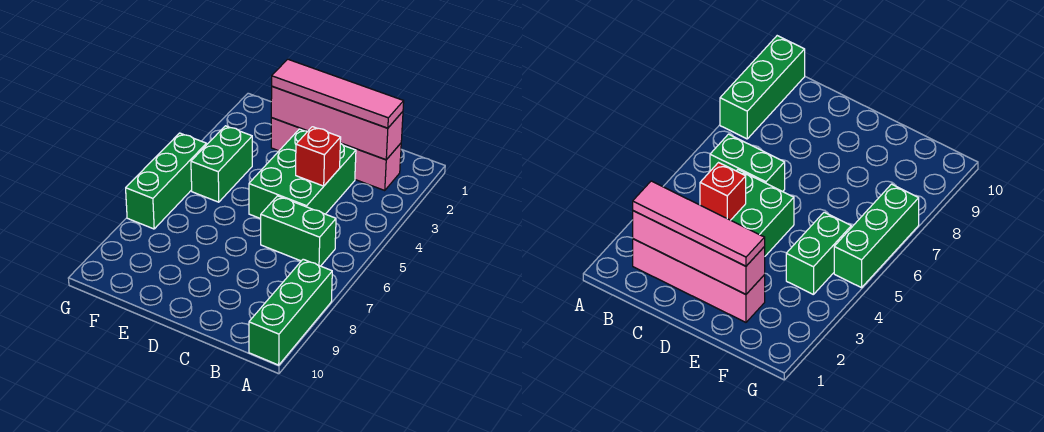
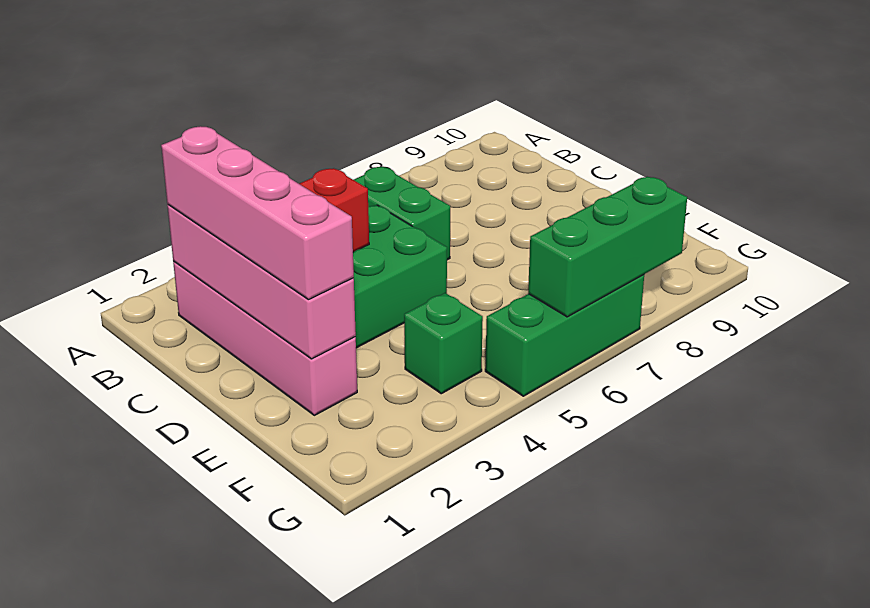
green brick A8:A10 level 1 -> green brick G6:G8 level 2
pink tile B2:E2 level 3 -> pink brick B2:E2 level 3
green brick F4:F5 level 1 -> green brick F4 level 1

